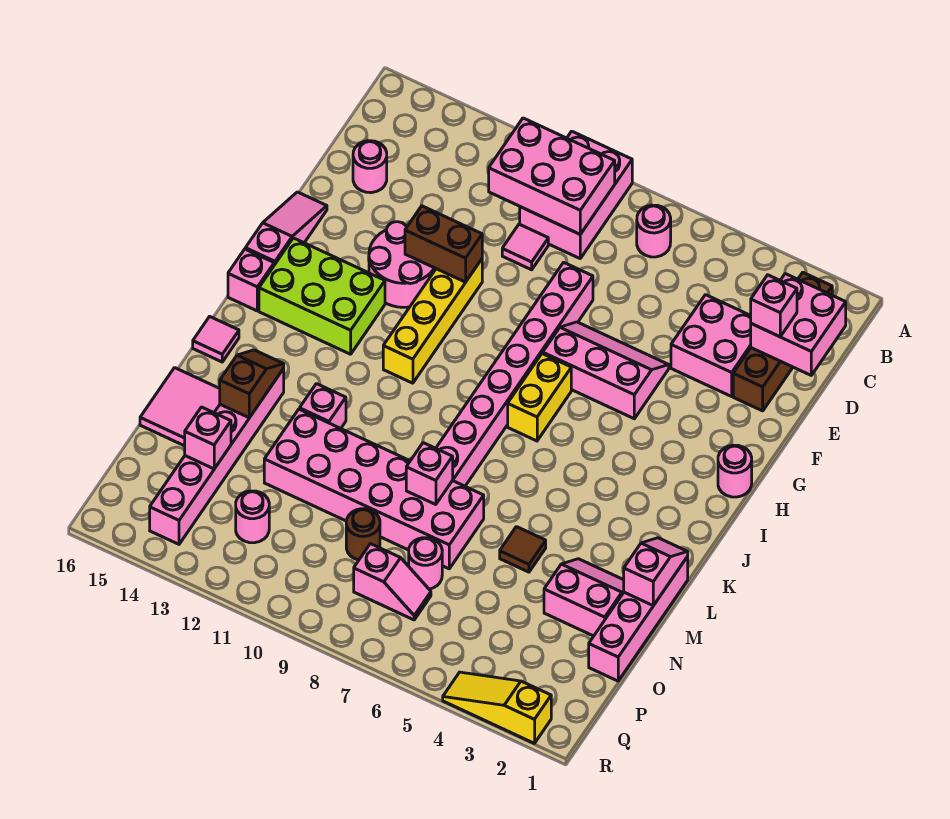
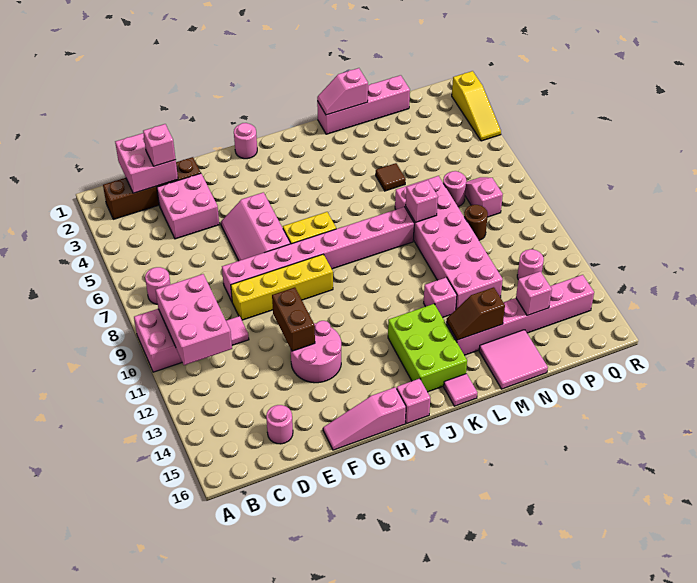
yellow brick F11:I11 level 1 -> yellow brick E9:H9 level 1
lime brick H13:I15 level 1 -> lime brick J13:K15 level 1
pink slope M2:N3 level 1 top N -> none

